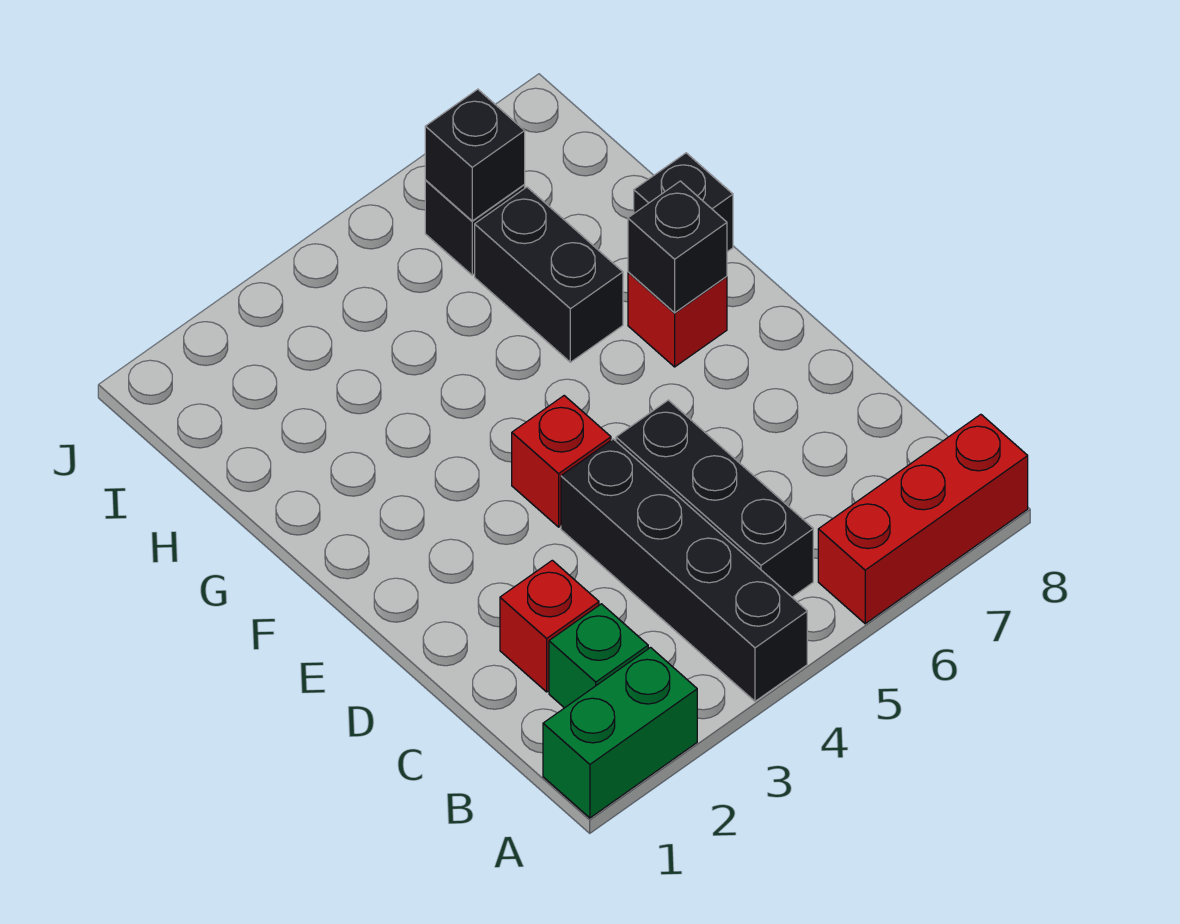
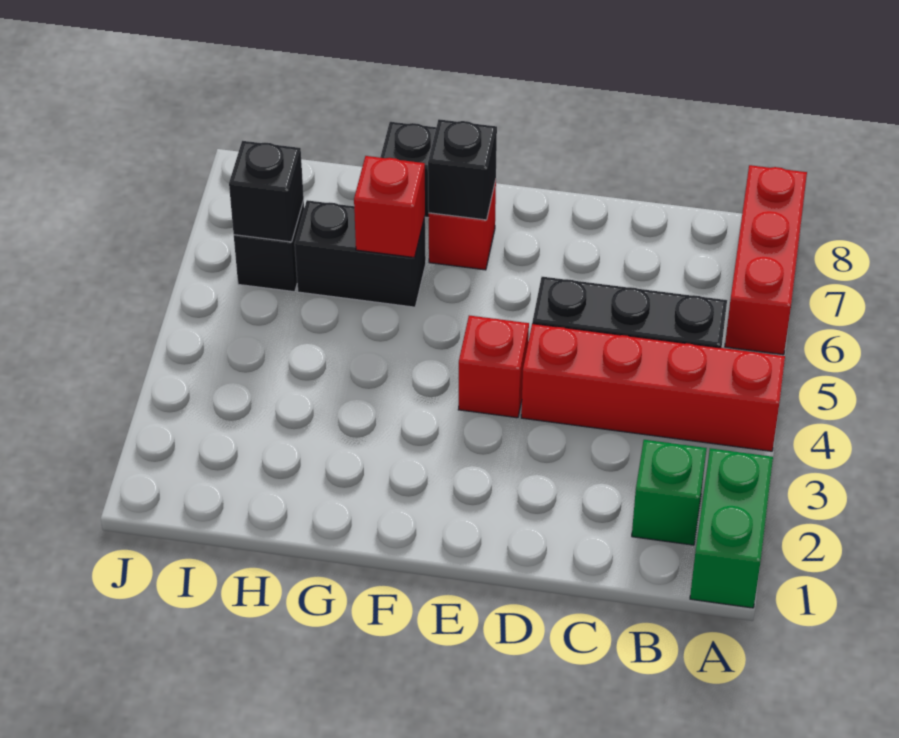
black brick A4:D4 level 1 -> red brick A4:D4 level 1
red brick C2 level 1 -> red brick G6 level 2

